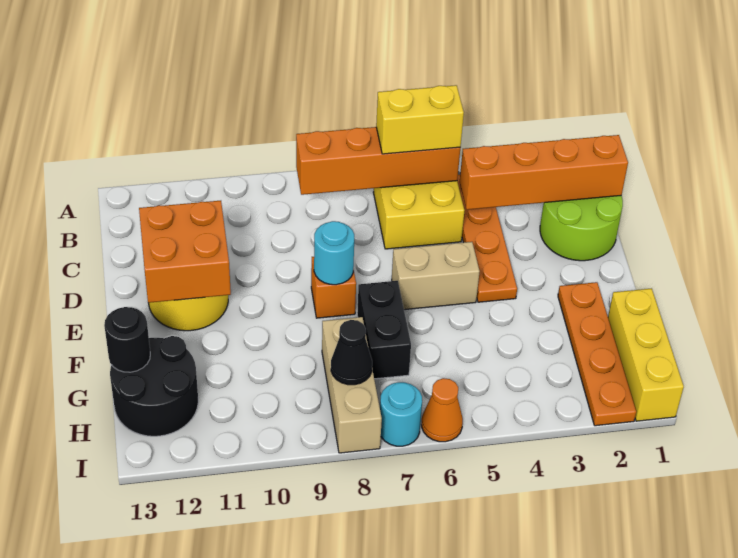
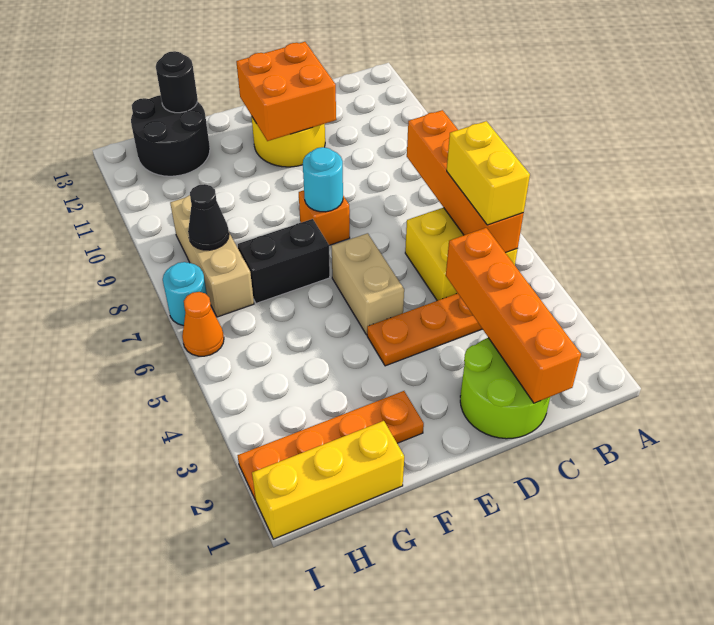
tan brick G8:I8 level 1 -> tan brick H7:H9 level 1

